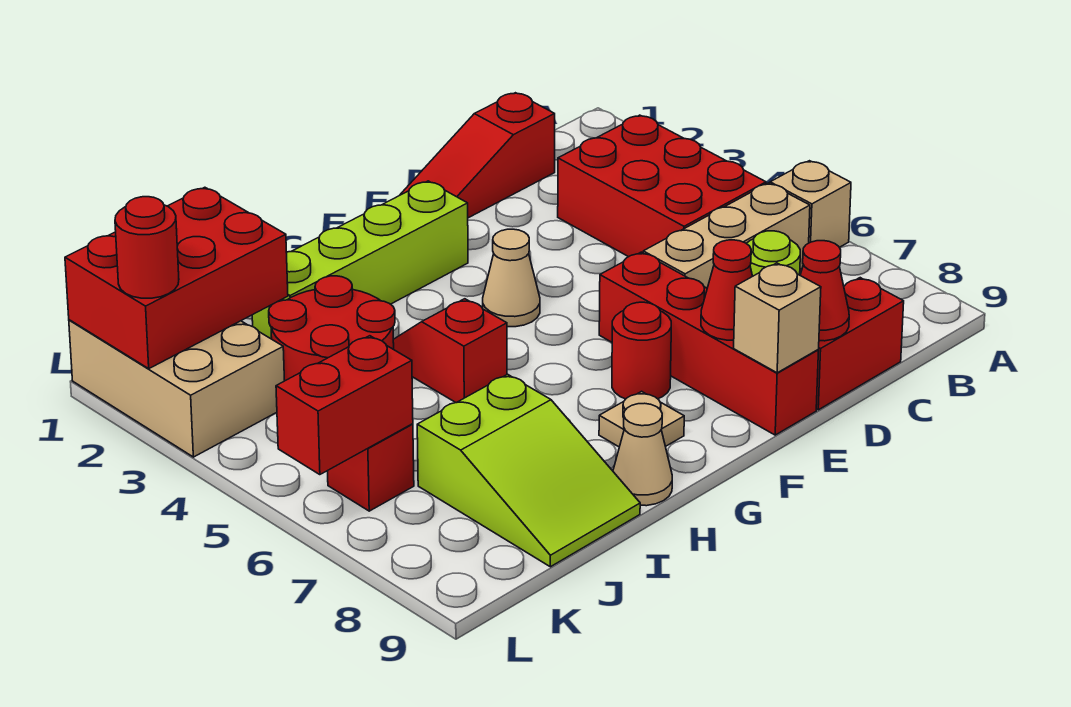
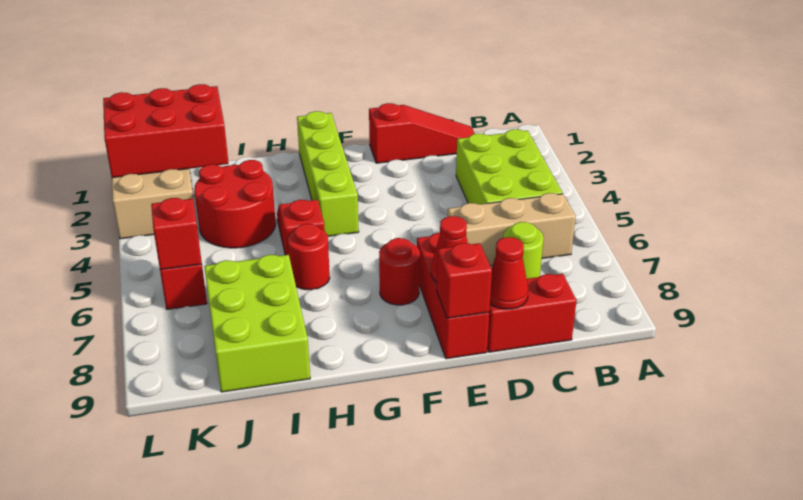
tan brick A6 level 1 -> none
red brick B3:C5 level 1 -> lime brick B3:C5 level 1
red slope C1:E1 level 1 top C -> red slope C1:E1 level 1 top E
red brick E6:E9 level 1 -> red brick E7:E9 level 1
tan brick E9 level 2 -> red brick E9 level 2
lime brick F2:I2 level 1 -> lime brick G1:G4 level 1
tan cone F4 level 1 -> none
tan plate G8 level 1 -> none
tan cone H9 level 1 -> none
lime slope I7:J9 level 1 top 7 -> lime brick I7:J9 level 1
red brick K6:L6 level 2 -> red brick K6 level 2
red round brick L2 level 3 -> red round brick H6 level 1

